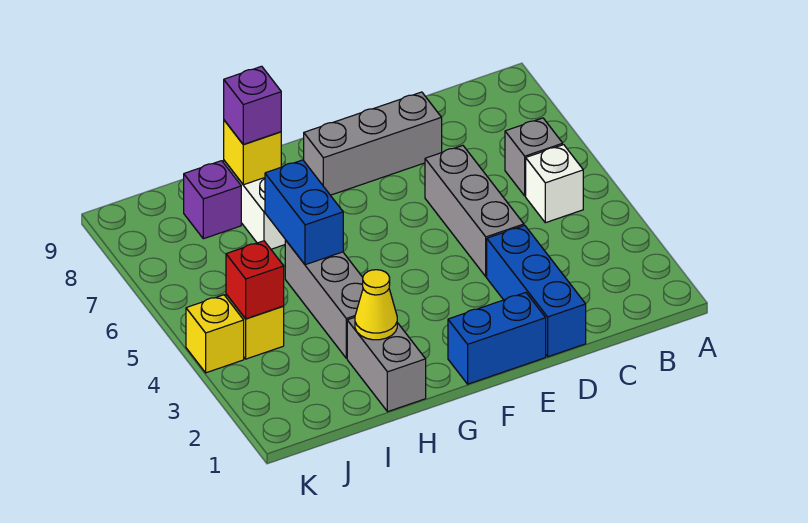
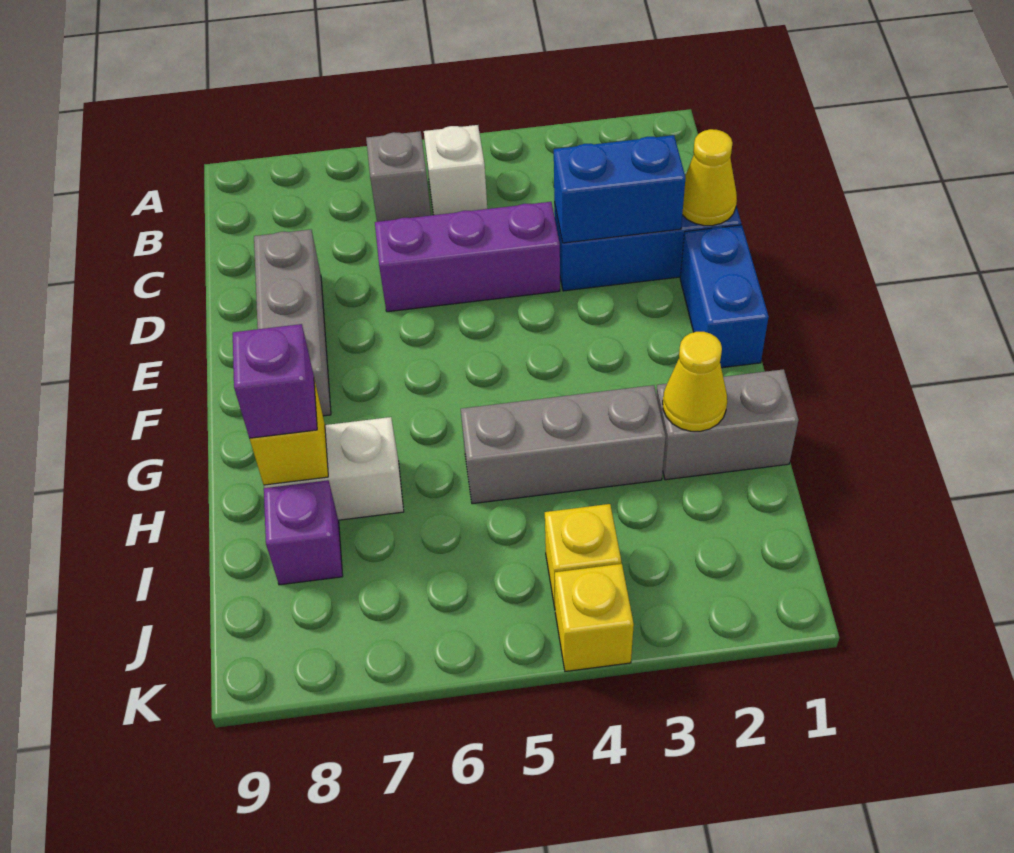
none -> yellow cone D1 level 2
grey brick D4:D6 level 1 -> purple brick D4:D6 level 1
blue brick H5:H6 level 2 -> blue brick D2:D3 level 2
red brick J4 level 2 -> none

